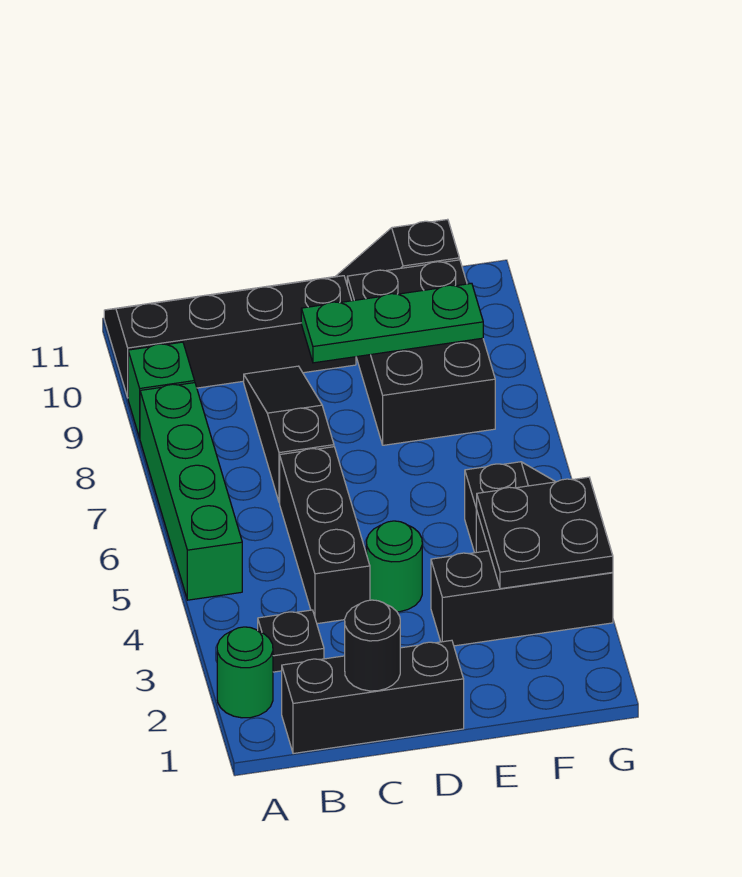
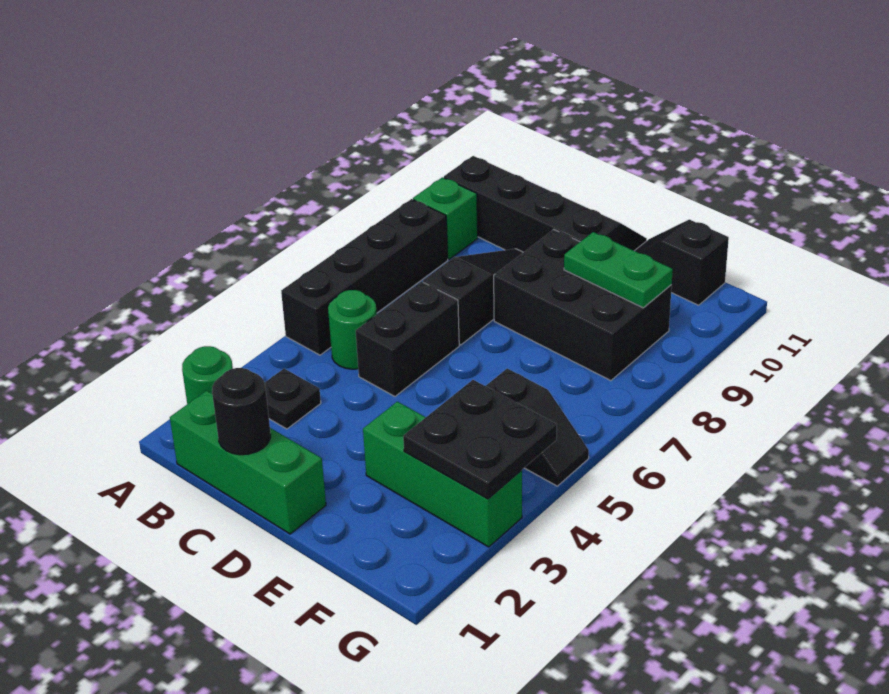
green brick A5:A8 level 1 -> black brick A5:A8 level 1
black brick B1:D1 level 1 -> green brick B1:D1 level 1
black brick C4:C6 level 1 -> black brick C5:C6 level 1
green round brick D4 level 1 -> green round brick B5 level 1
green plate D9:F9 level 2 -> green plate E9:F9 level 2
black brick E3:G3 level 1 -> green brick E3:G3 level 1
black brick E8:F10 level 1 -> black brick D8:F9 level 1

